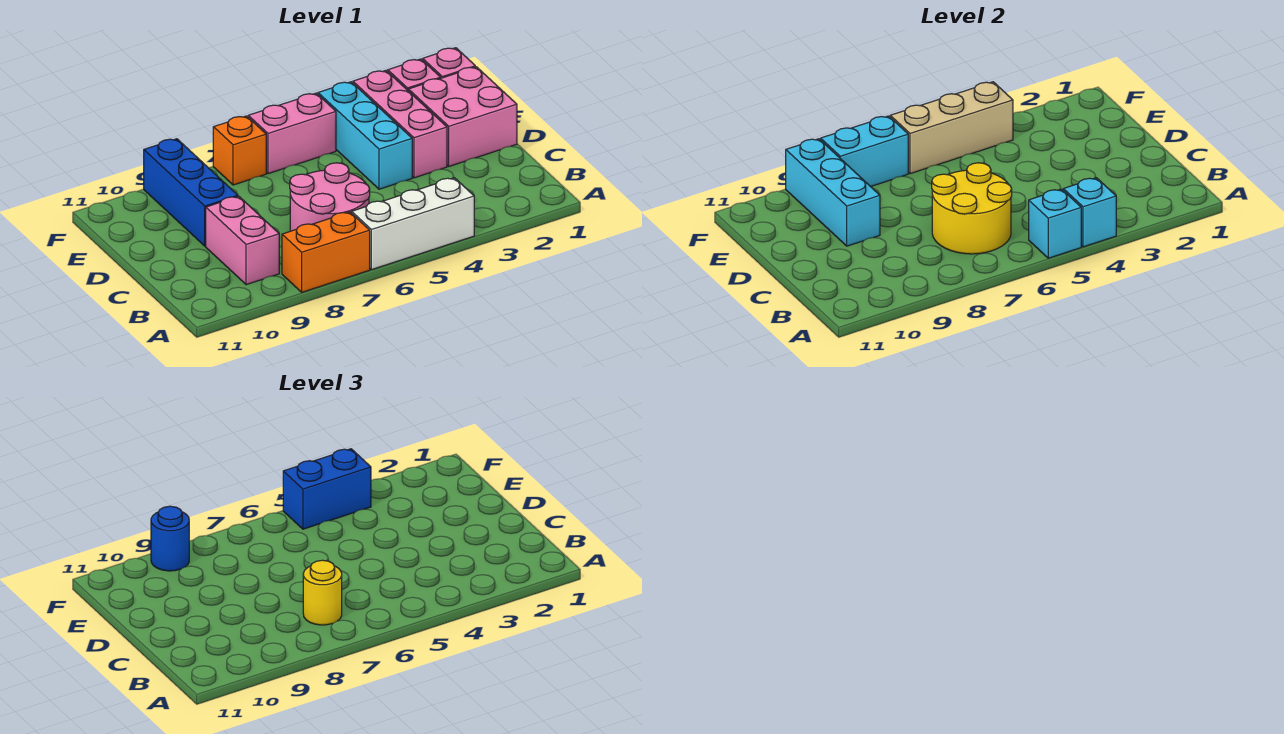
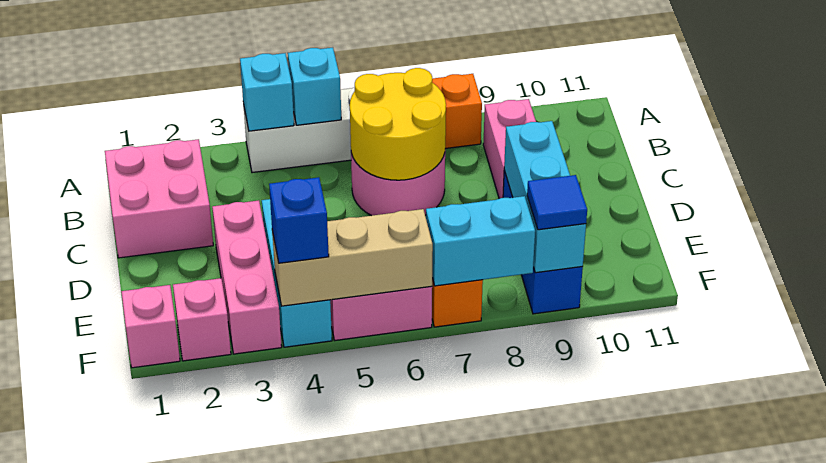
yellow round brick B7 level 3 -> none
pink brick D1:E2 level 1 -> pink brick B1:C2 level 1
blue brick F4:F5 level 3 -> blue brick F4 level 3
blue round brick F9 level 3 -> blue tile F9 level 3

